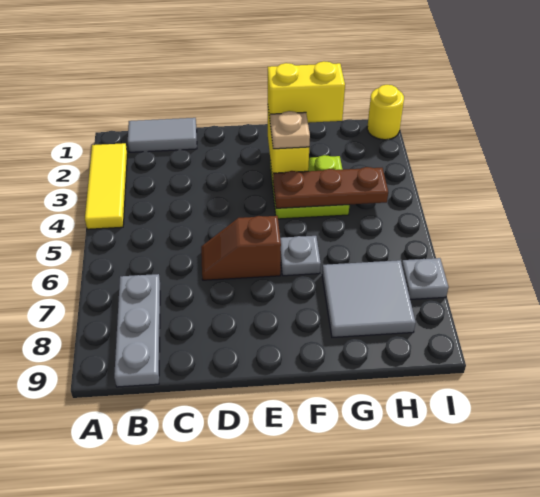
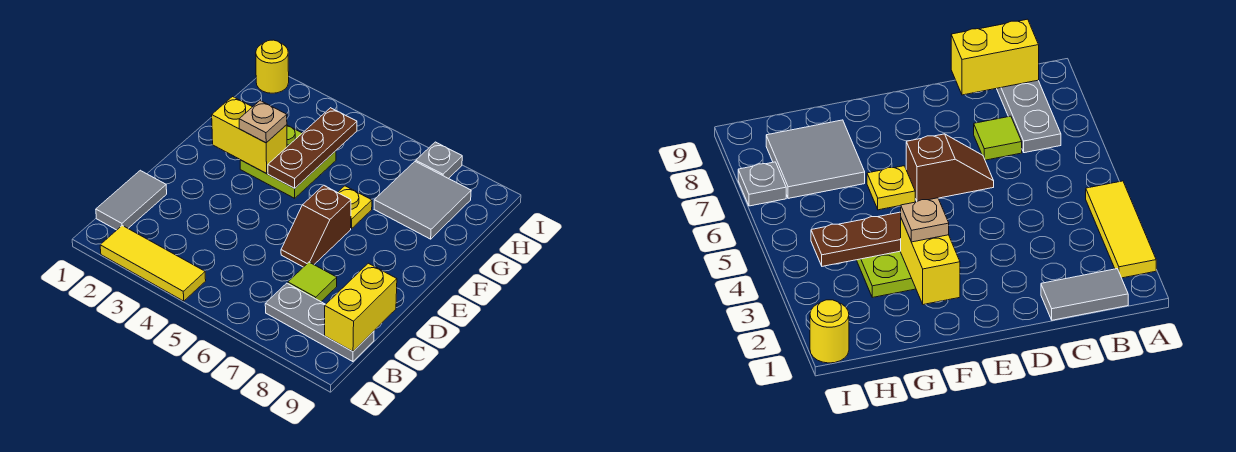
none -> lime tile C7 level 1
yellow brick F2:G2 level 3 -> yellow brick B9:C9 level 2
grey plate F6 level 1 -> yellow plate F6 level 1

